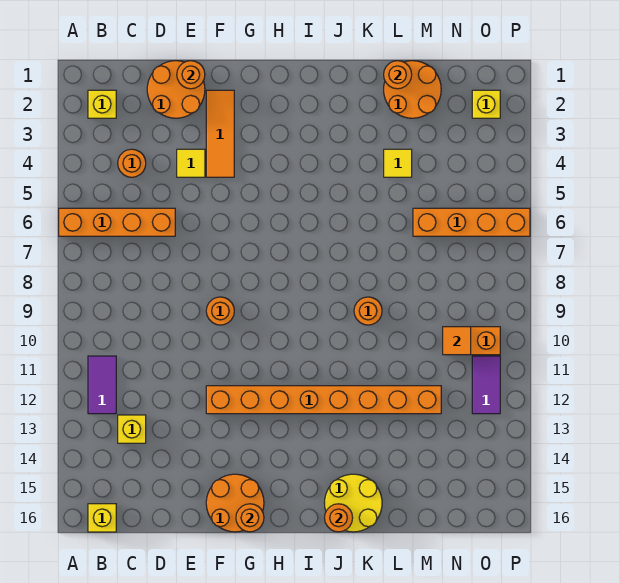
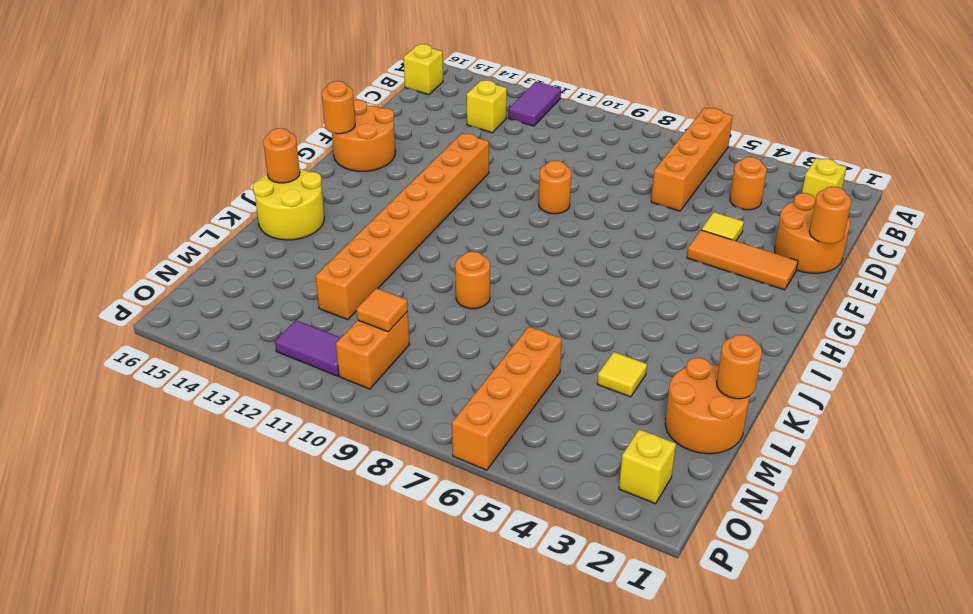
purple tile B11:B12 level 1 -> purple tile A12:B12 level 1

